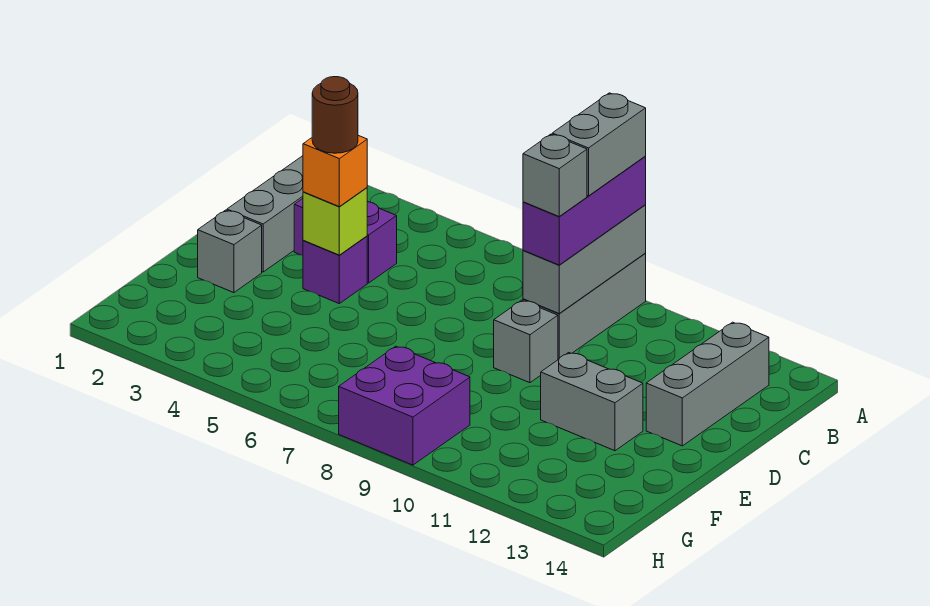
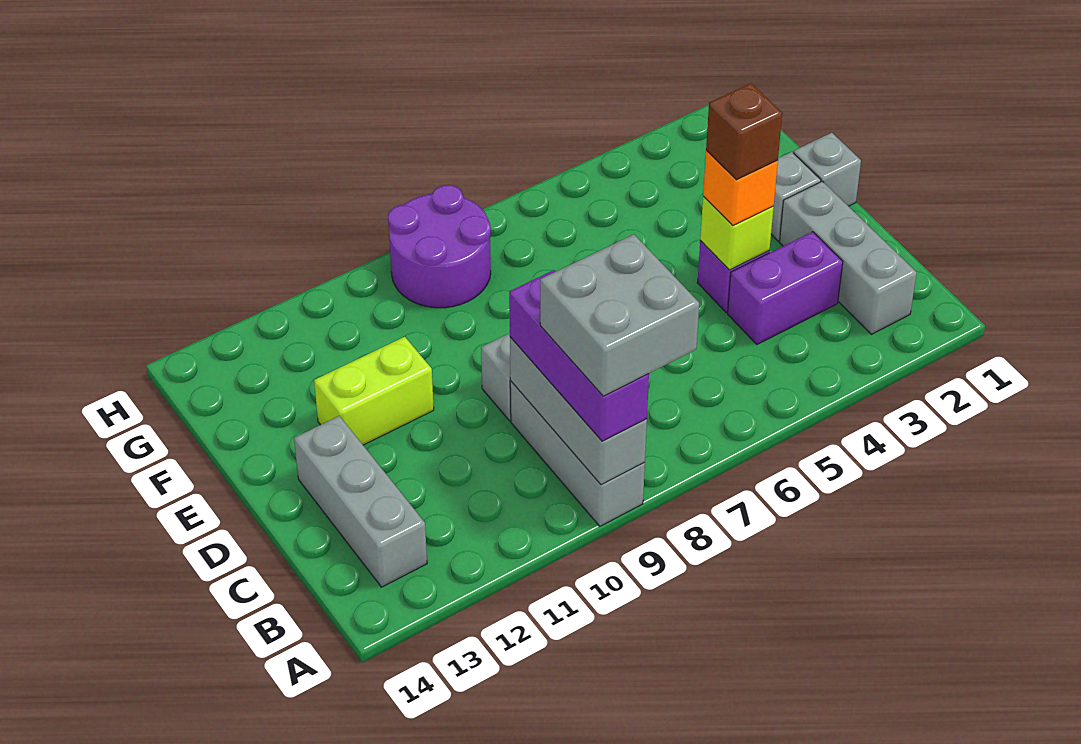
grey brick A9:B9 level 4 -> grey brick A8:B9 level 4
grey brick C9 level 4 -> grey brick E1 level 1
brown round brick D4 level 4 -> brown brick D4 level 4
grey brick E11:E12 level 1 -> lime brick E11:E12 level 1
purple brick G8:H9 level 1 -> purple round brick G8:H9 level 1

